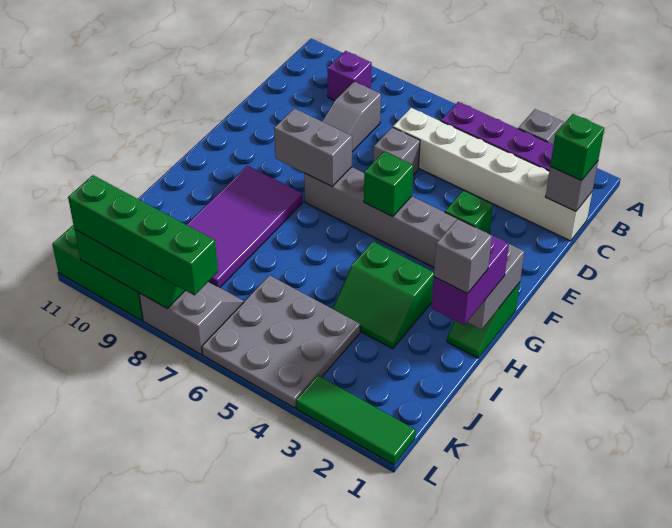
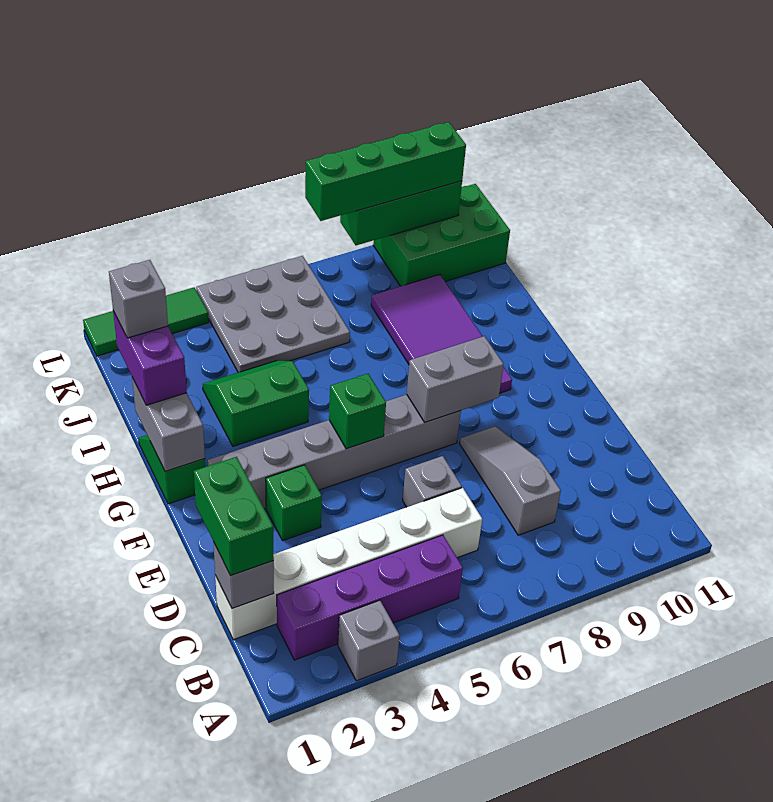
purple brick B9 level 1 -> none
green brick C1 level 3 -> green brick C1:D1 level 3
grey slope K7:L8 level 1 top L -> none

